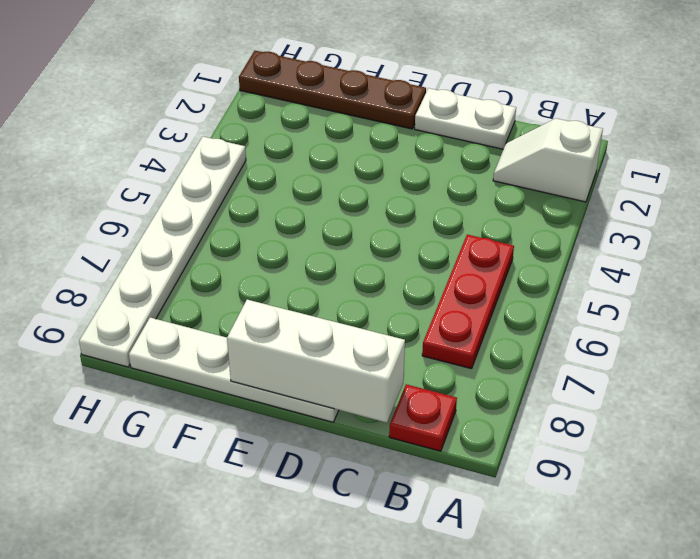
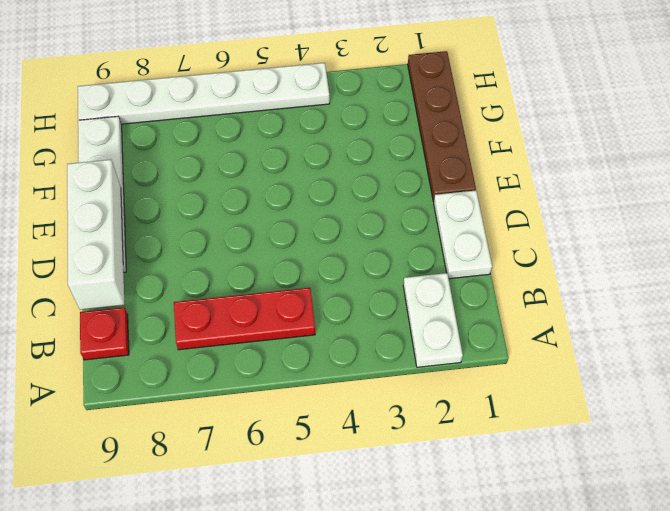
white slope A2:B2 level 1 top A -> white plate A2:B2 level 1

